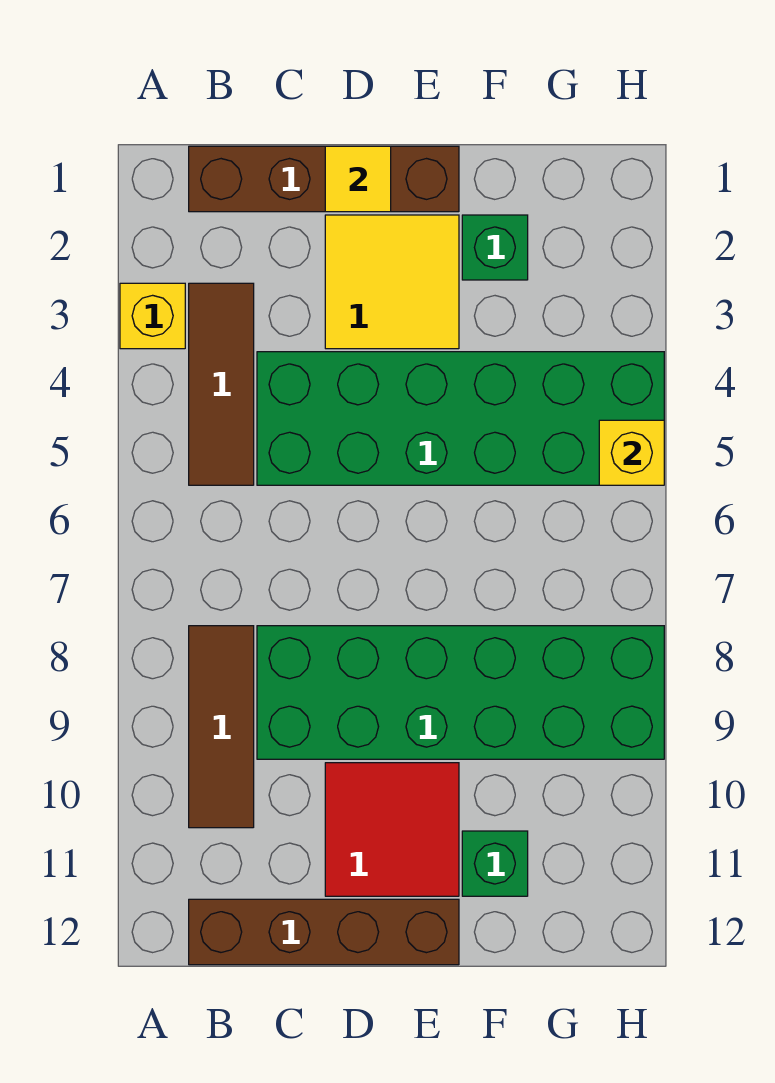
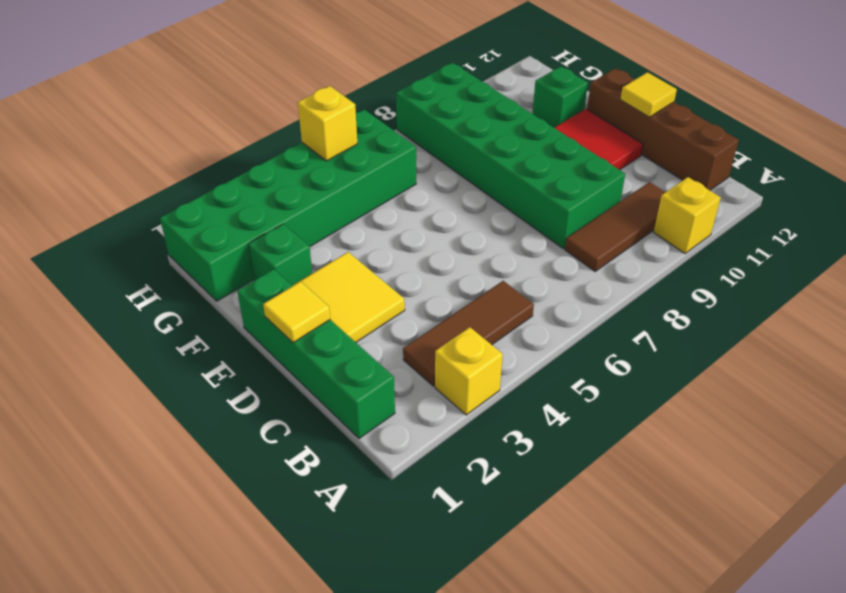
none -> yellow brick A10 level 1
brown brick B1:E1 level 1 -> green brick B1:E1 level 1
green brick C4:H5 level 1 -> green brick G1:H6 level 1
none -> yellow tile D12 level 2

